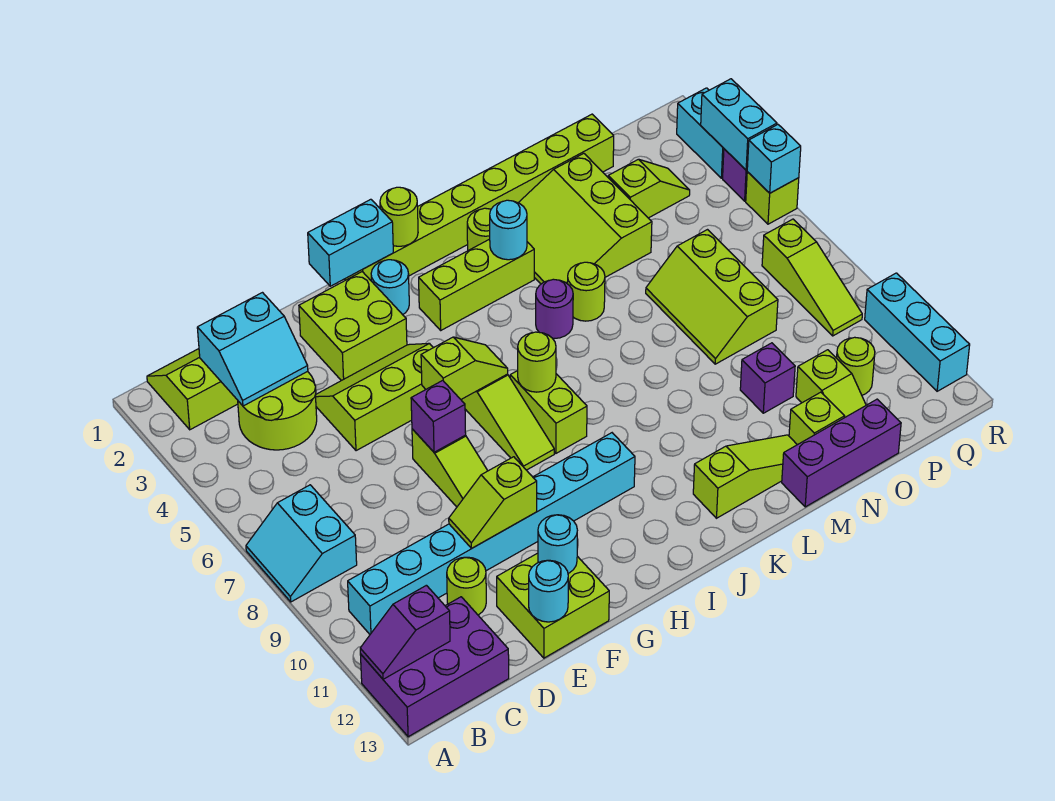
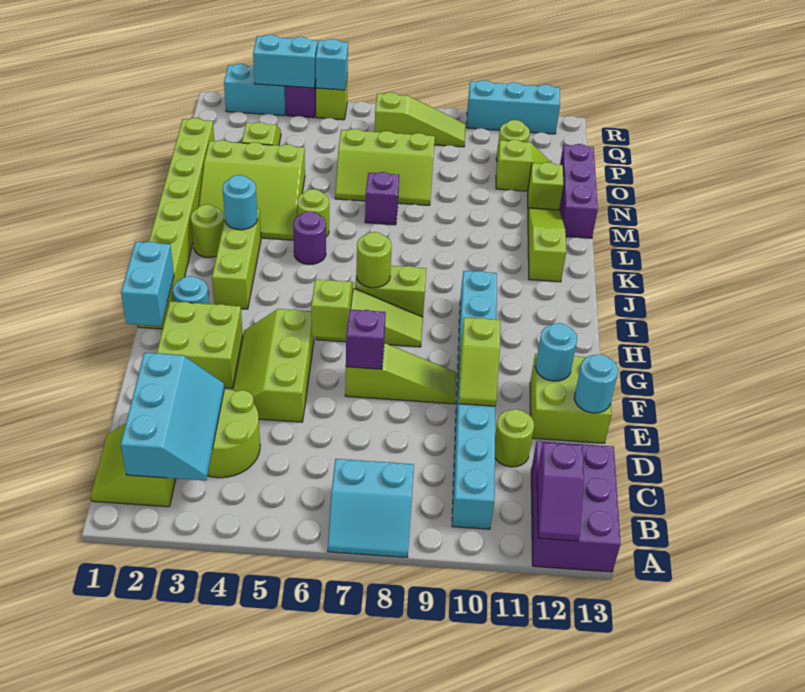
cyan slope C2:D3 level 2 top 2 -> cyan slope B2:D3 level 2 top 2
lime round brick I1 level 2 -> none
purple brick N10 level 1 -> purple brick M7 level 1

